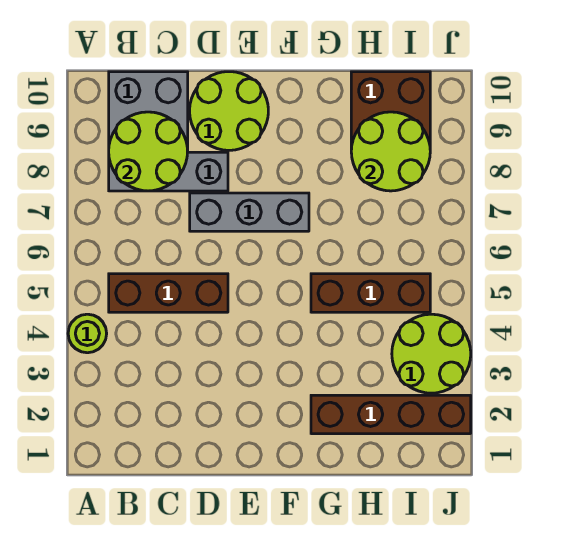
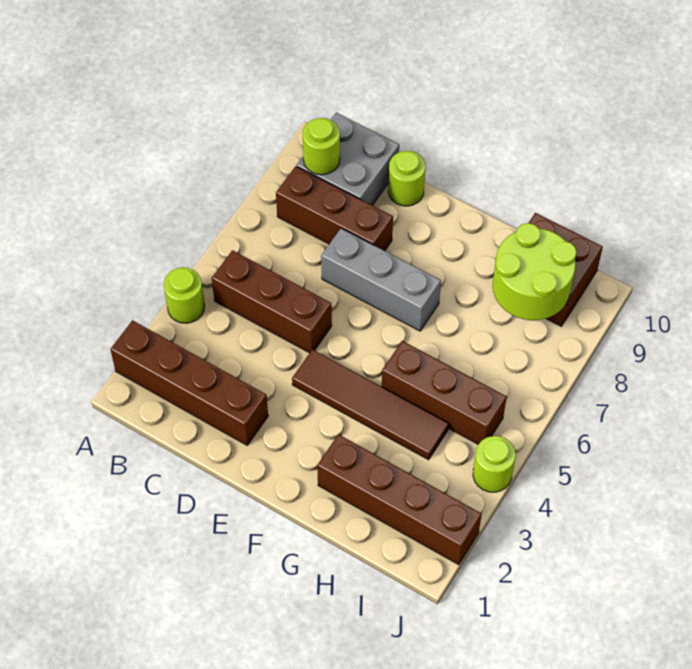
none -> brown brick A2:D2 level 1
grey brick B8:D8 level 1 -> brown brick B8:D8 level 1
lime round brick B8:C9 level 2 -> lime round brick B9 level 2
lime round brick D9:E10 level 1 -> lime round brick D10 level 1
none -> brown tile E4:H4 level 1
lime round brick I3:J4 level 1 -> lime round brick J4 level 1

